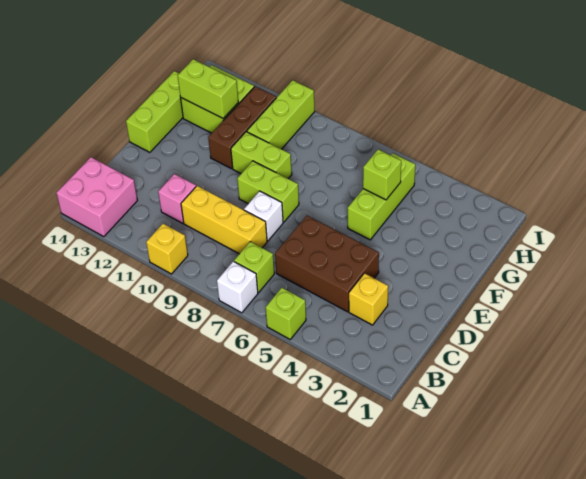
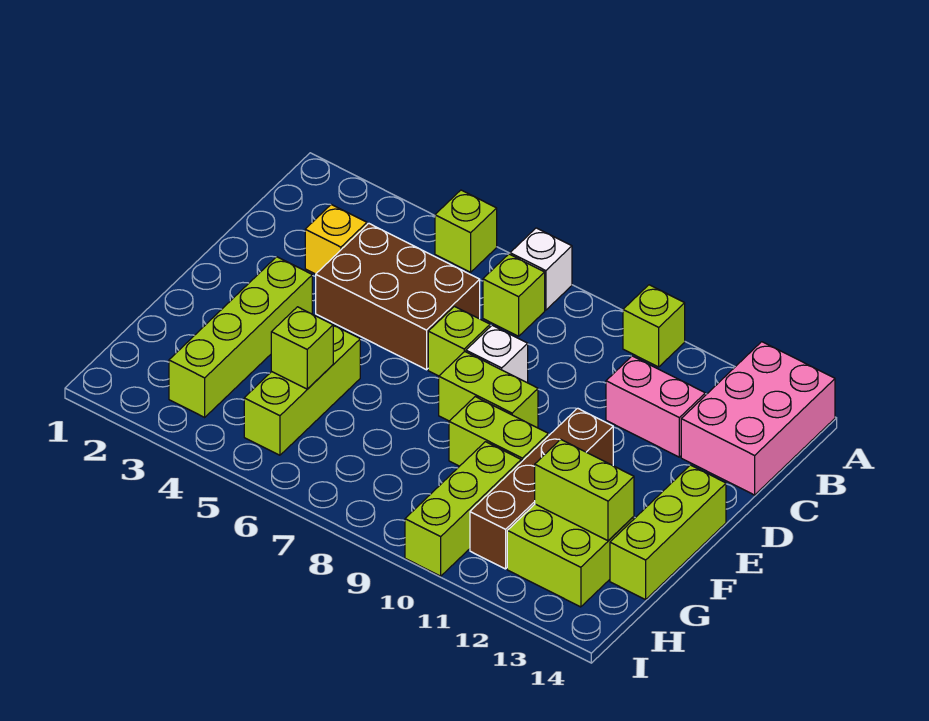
yellow brick A10 level 1 -> lime brick A10 level 1
pink brick A13:B14 level 1 -> pink brick A13:C14 level 1
yellow brick C8:C10 level 1 -> none
pink brick C11 level 1 -> pink brick C11:C12 level 1
none -> lime brick D7 level 1
none -> lime brick E3:H3 level 1
brown brick F11:H11 level 1 -> brown brick E11:H11 level 1

